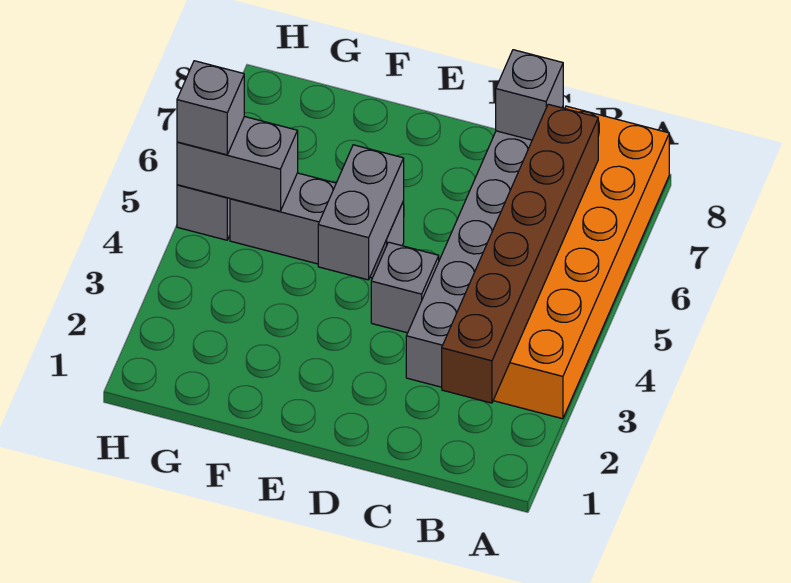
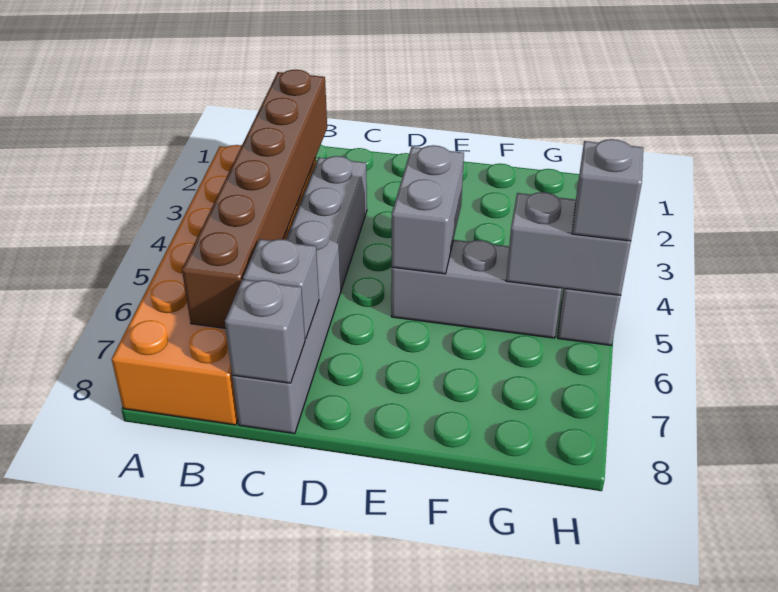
grey brick D4 level 1 -> grey brick C7 level 2

